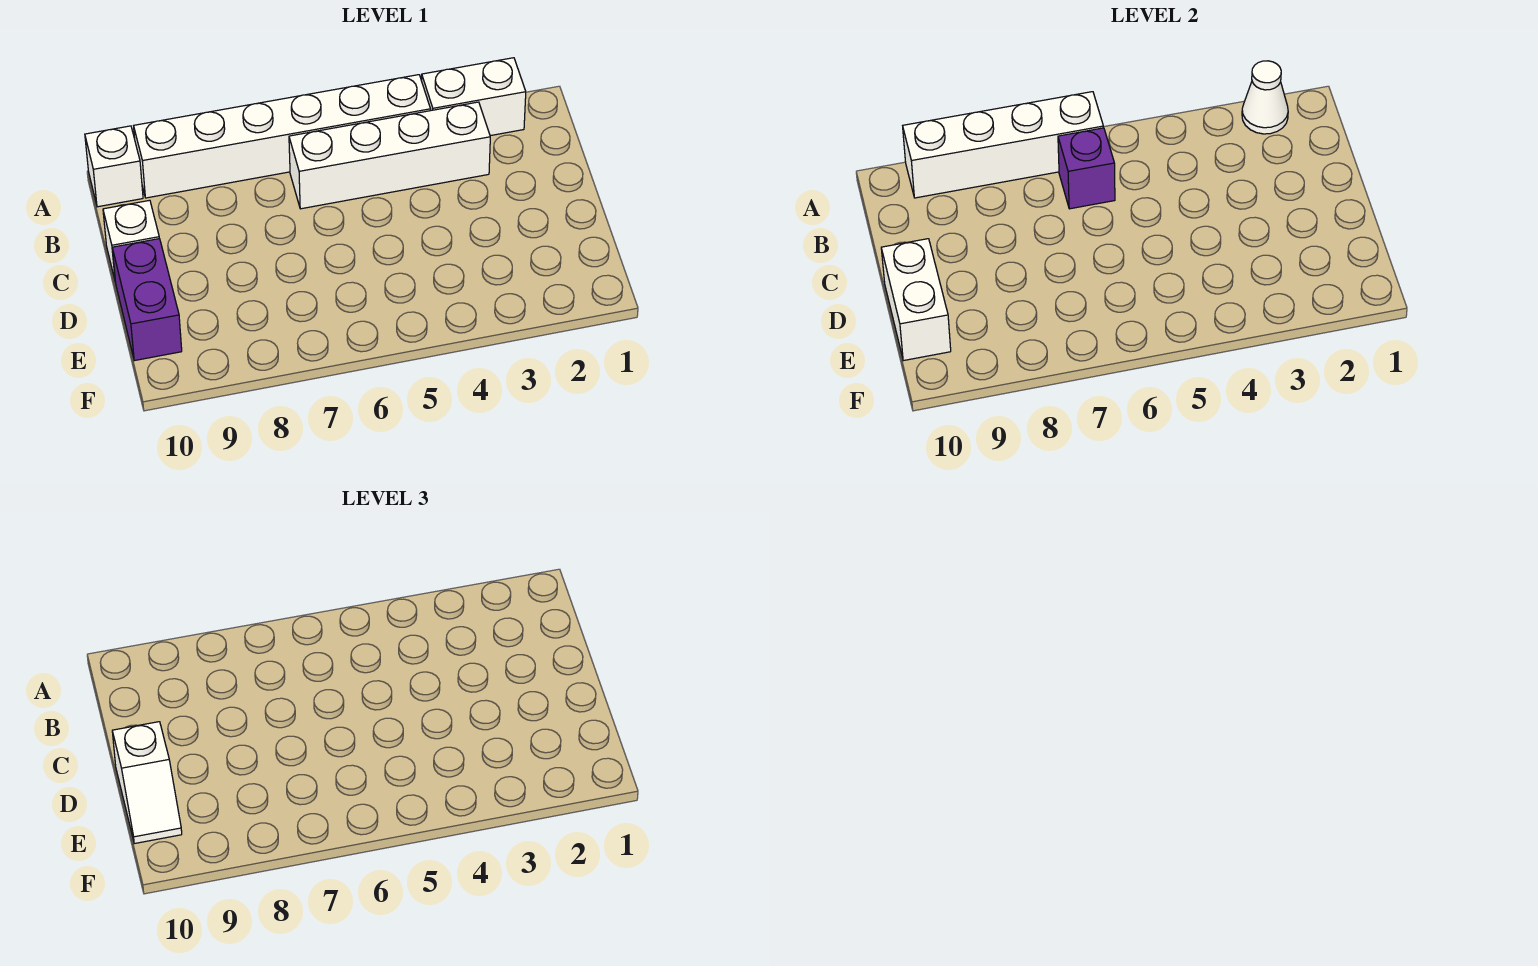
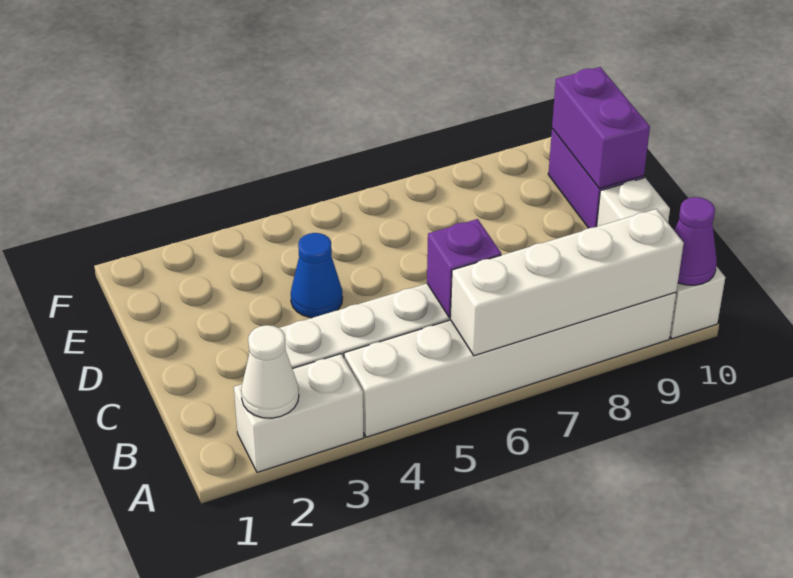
none -> purple cone A10 level 2
none -> blue cone D4 level 1
white brick D10:E10 level 2 -> purple brick D10:E10 level 2
white slope D10:E10 level 3 top D -> none

